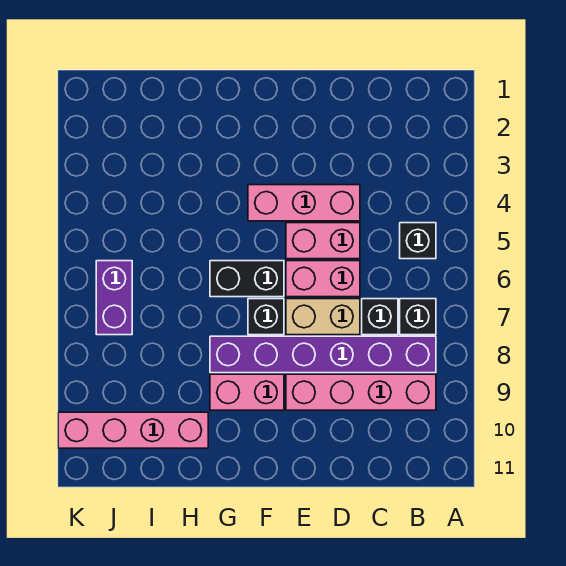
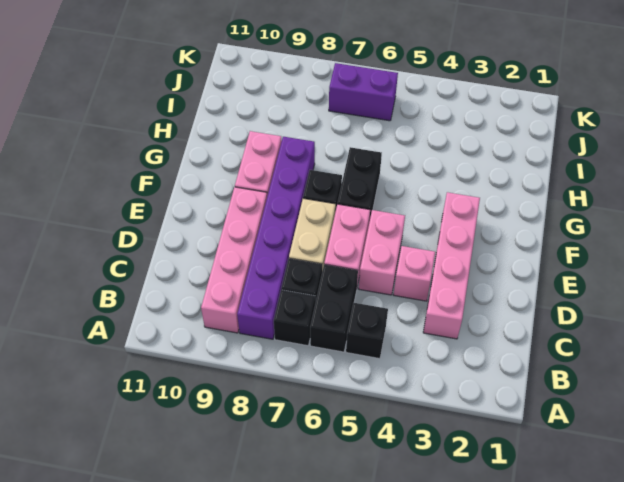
none -> black brick B6:C6 level 1
pink brick D4:F4 level 1 -> pink brick D4 level 1
pink brick H10:K10 level 1 -> pink brick C3:F3 level 1

